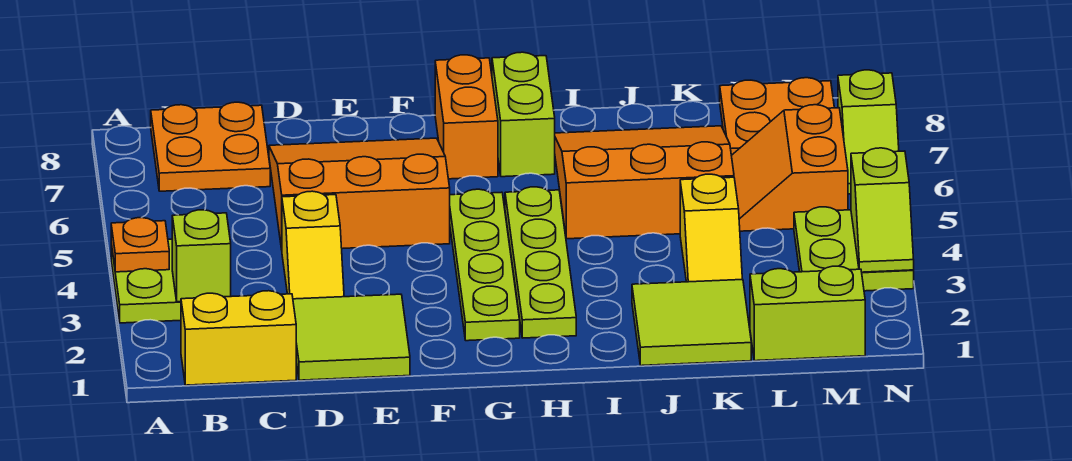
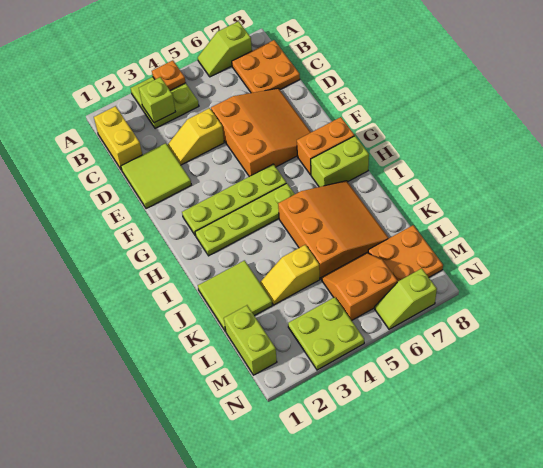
lime slope N3:N4 level 2 top 4 -> lime slope A6:A7 level 1 top 7

